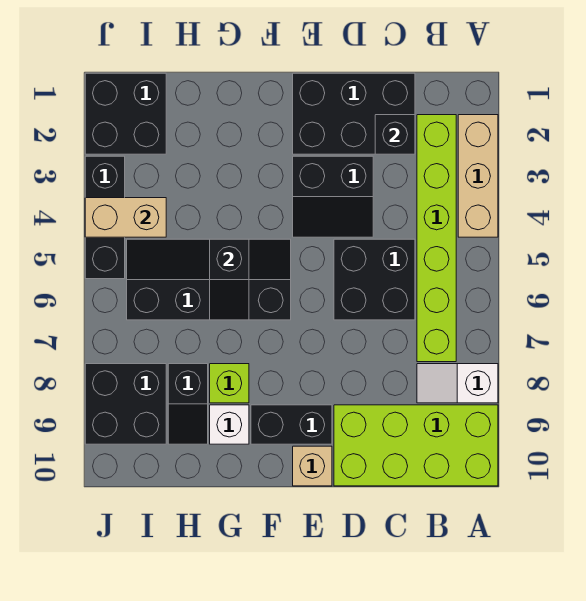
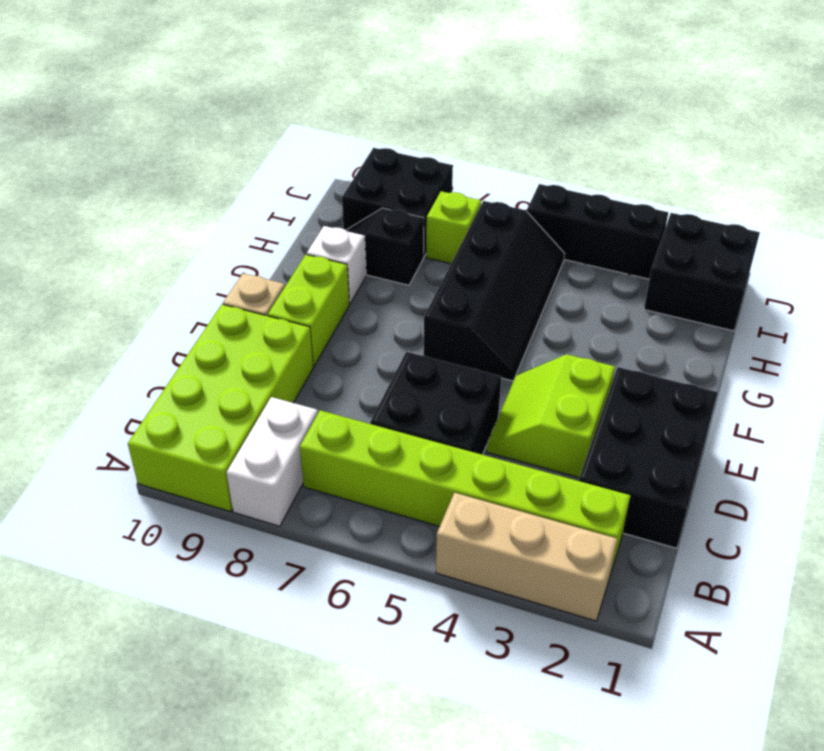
white slope A8:B8 level 1 top A -> white brick A8:B8 level 1
black brick C2 level 2 -> none
black slope D3:E4 level 1 top 3 -> lime slope D3:E4 level 1 top 3
black brick E9:F9 level 1 -> lime brick E9:F9 level 1
black slope G5:G6 level 2 top 5 -> none
lime brick G8 level 1 -> lime brick I7 level 1
tan brick I4:J4 level 2 -> none

